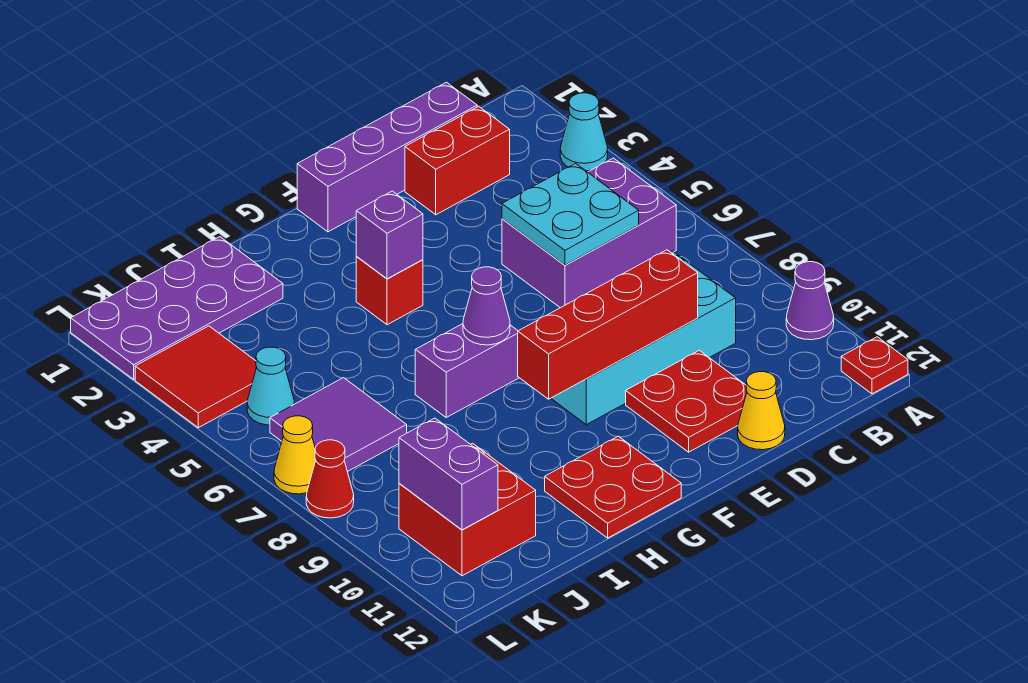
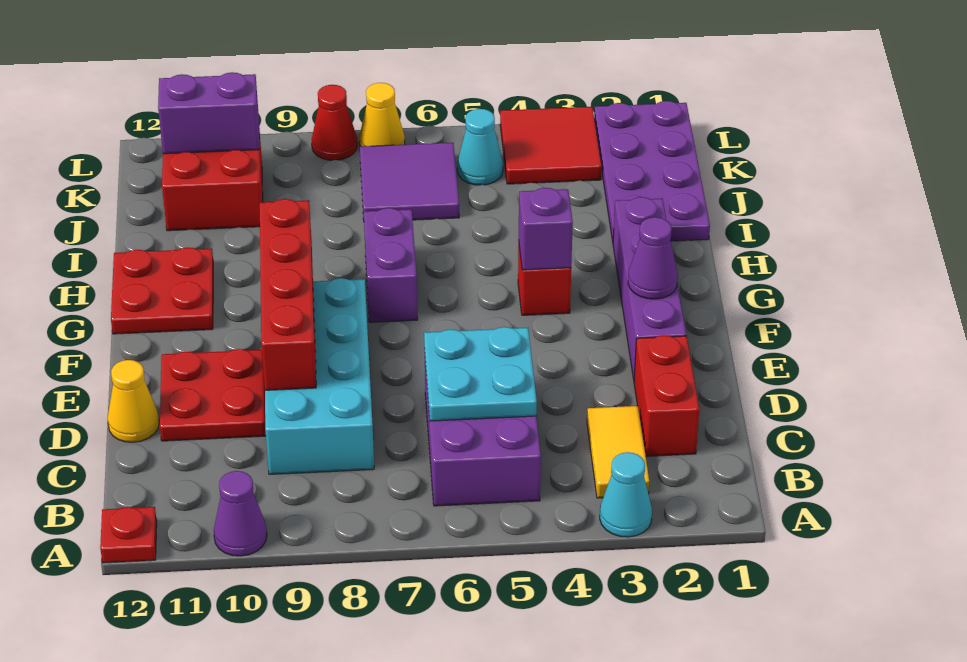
none -> yellow tile B3:C3 level 1
purple brick C1:F1 level 1 -> purple brick E2:H2 level 1
purple cone G7 level 2 -> purple cone F2 level 2

